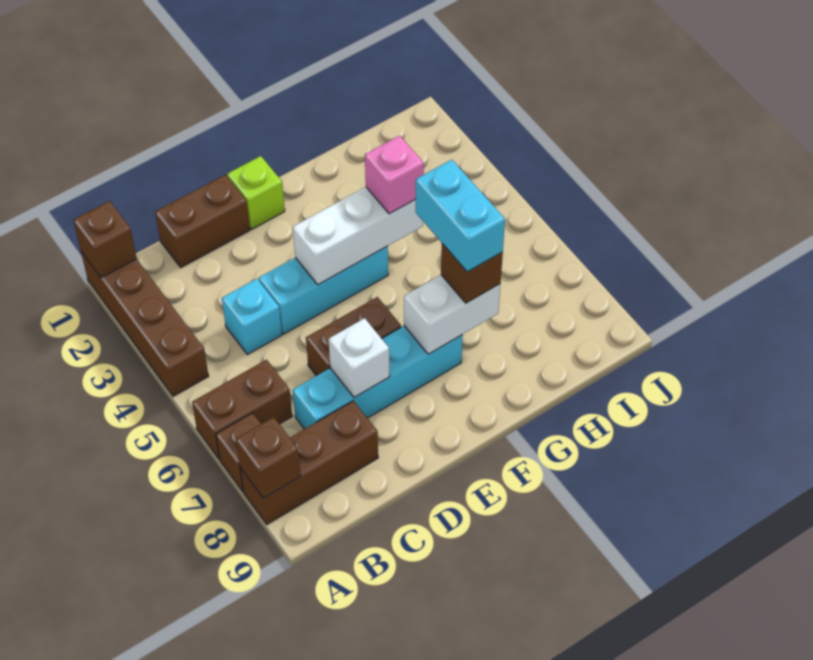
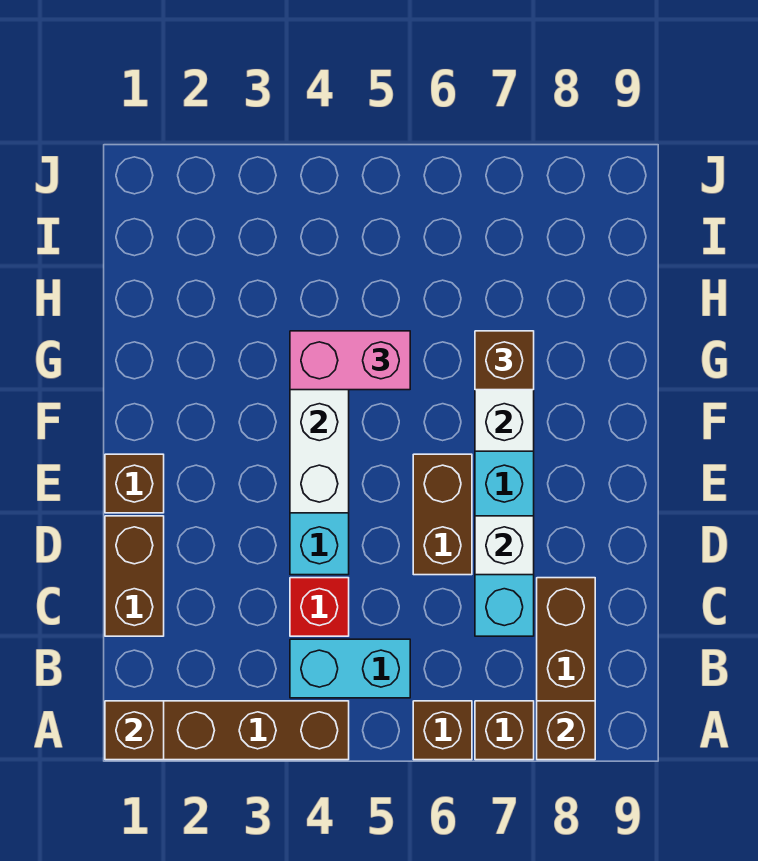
brown brick A6:B6 level 1 -> brown brick A6 level 1
cyan brick C4 level 1 -> red brick C4 level 1
lime brick E1 level 1 -> brown brick E1 level 1
pink brick G4 level 3 -> pink brick G4:G5 level 3
cyan brick G6:G7 level 4 -> cyan brick B4:B5 level 1

